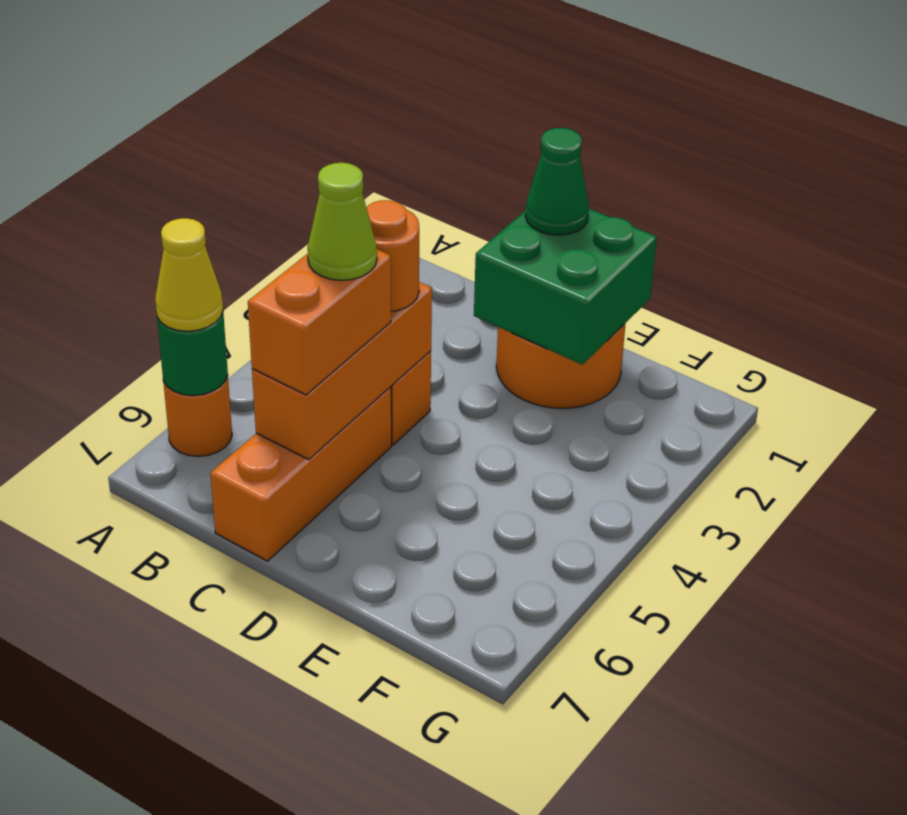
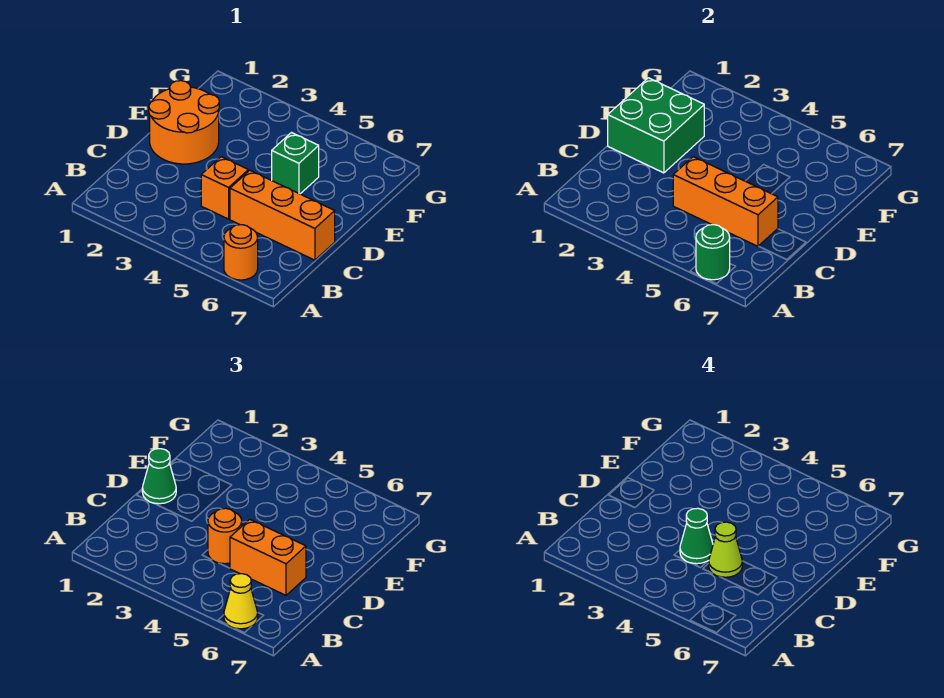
none -> green cone C4 level 4
none -> green brick E5 level 1

